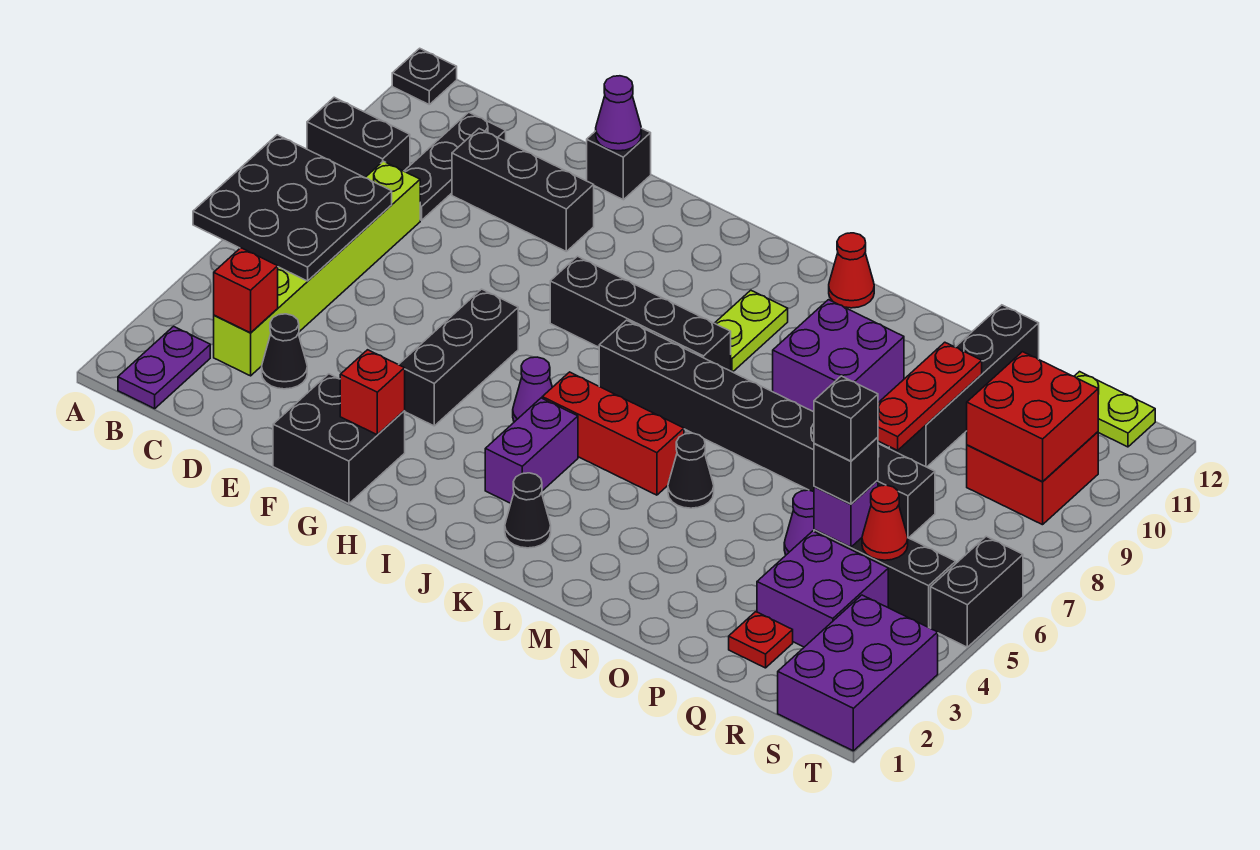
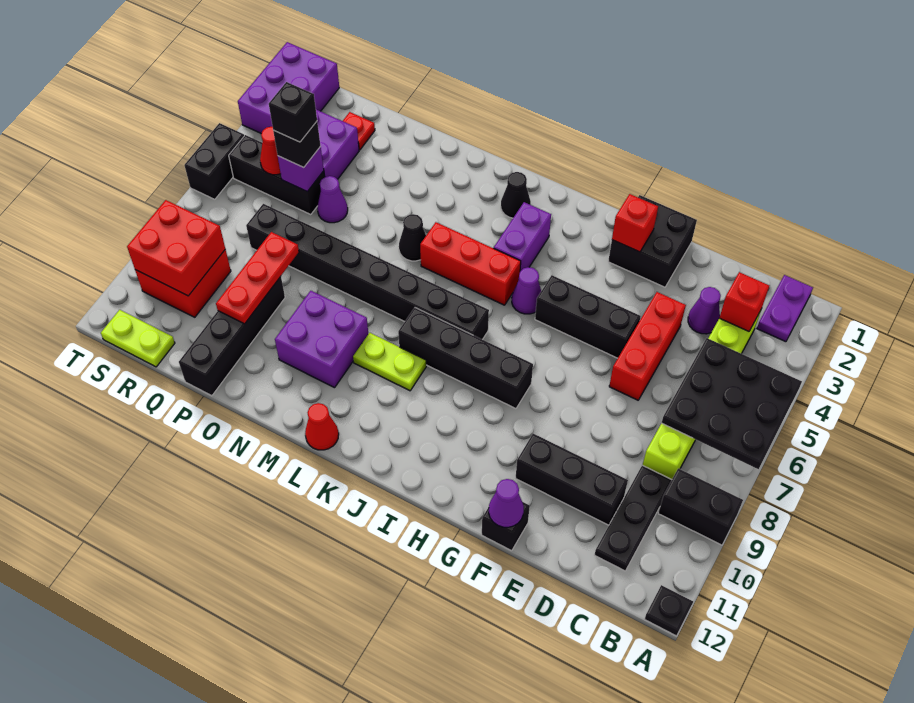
black cone D3 level 1 -> purple cone D3 level 1
none -> red brick E4:E6 level 1
black brick G4:G6 level 1 -> black brick F5:H5 level 1
lime plate K9:K10 level 1 -> lime plate K9:L9 level 1

